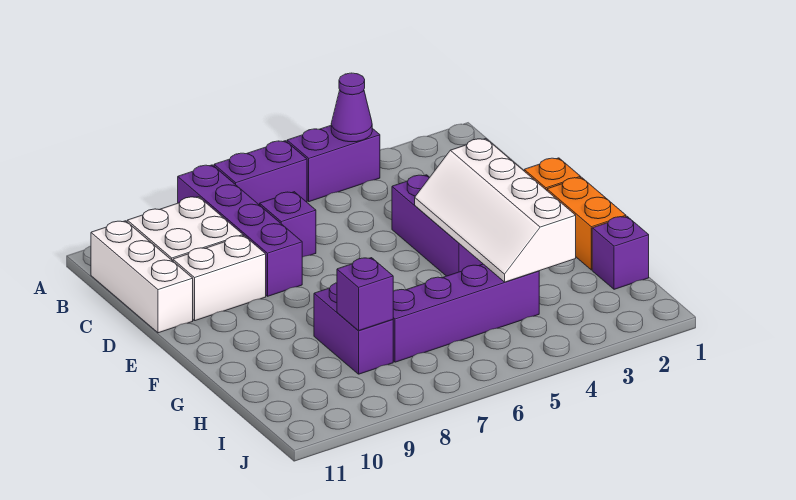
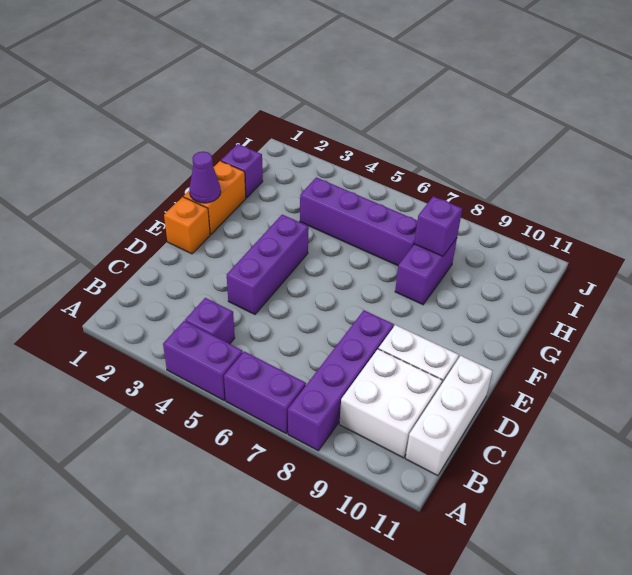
purple cone A4 level 2 -> purple cone F1 level 2
purple brick C7 level 1 -> purple brick B4 level 1
white slope E3:H4 level 2 top 3 -> none

